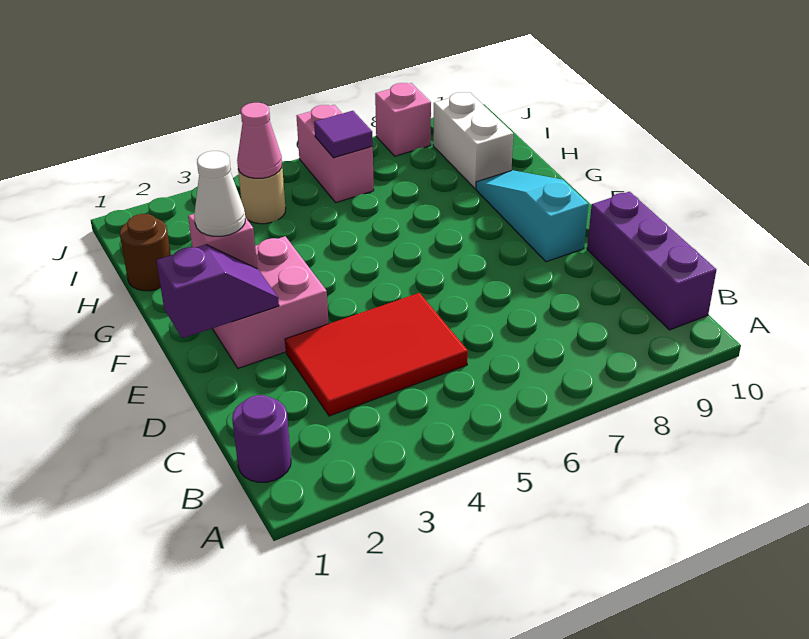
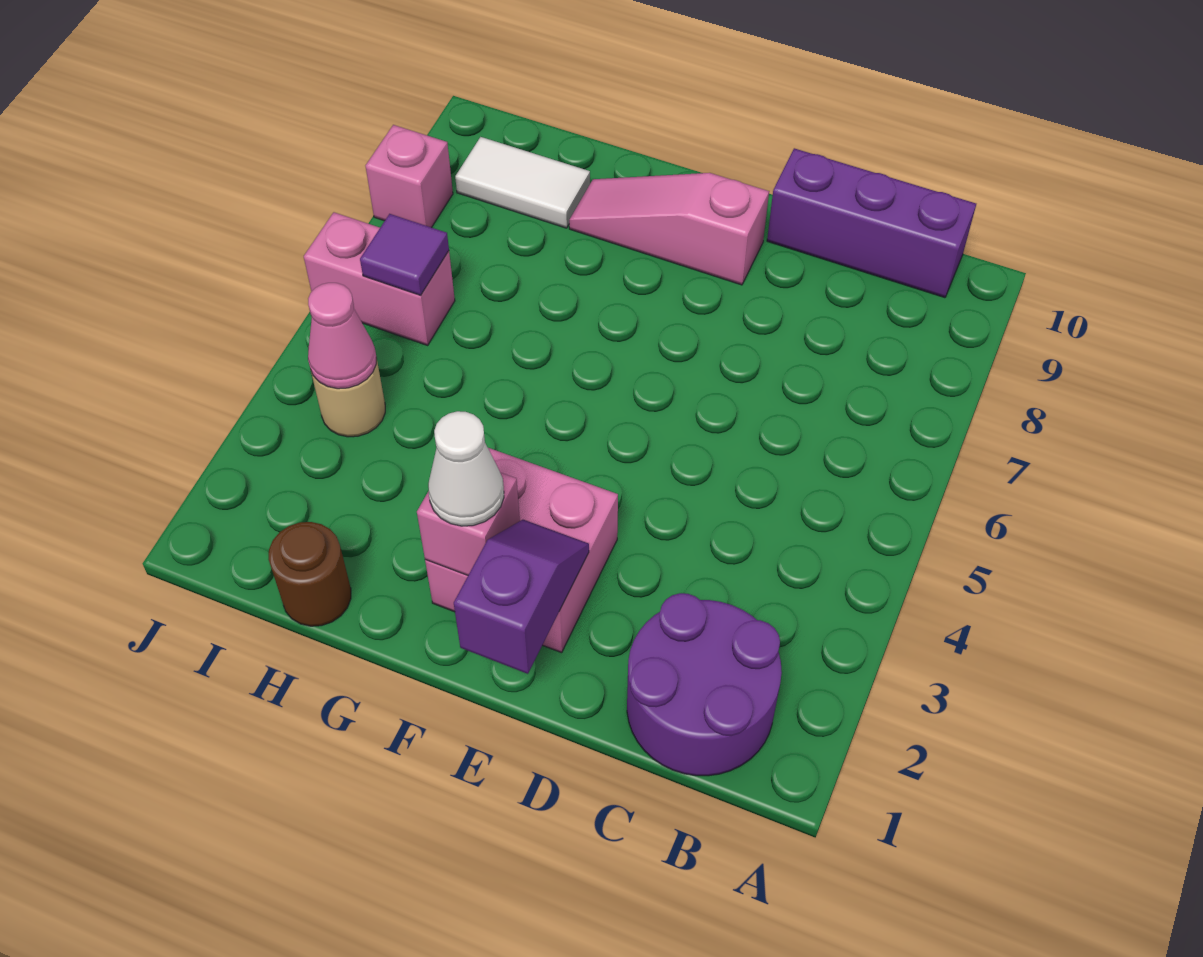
purple round brick B1 level 1 -> purple round brick B1:C2 level 1
red tile C3:D5 level 1 -> none
cyan slope E9:G9 level 1 top E -> pink slope E9:G9 level 1 top E
white brick H9:I9 level 1 -> white tile H9:I9 level 1

